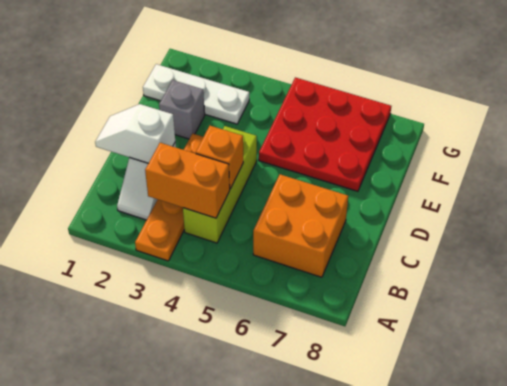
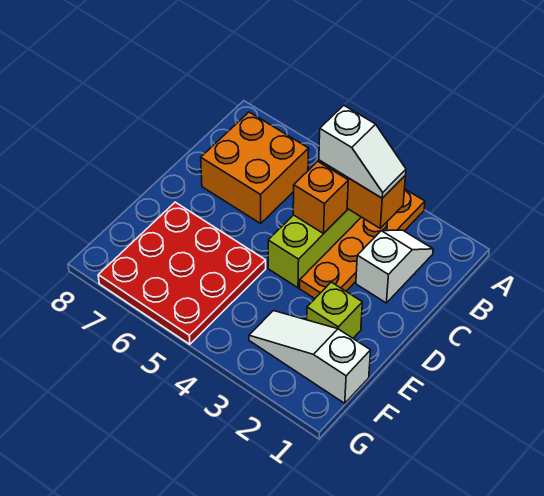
white slope C1:C2 level 2 top 2 -> white slope B3:B4 level 3 top 4
grey brick E2 level 1 -> lime brick E2 level 1
white plate F1:F3 level 1 -> white slope F1:F3 level 1 top 1

